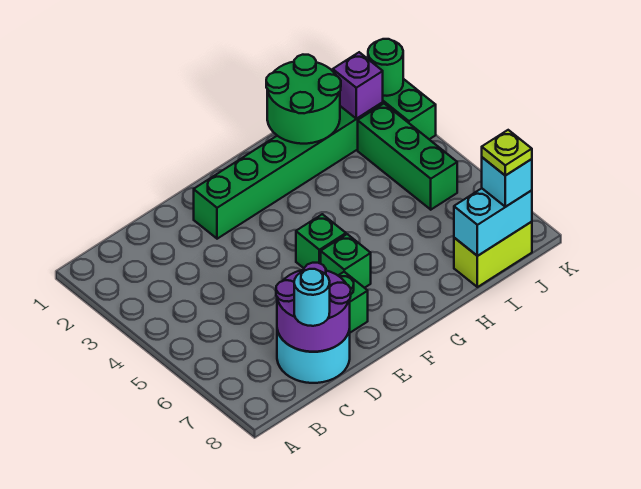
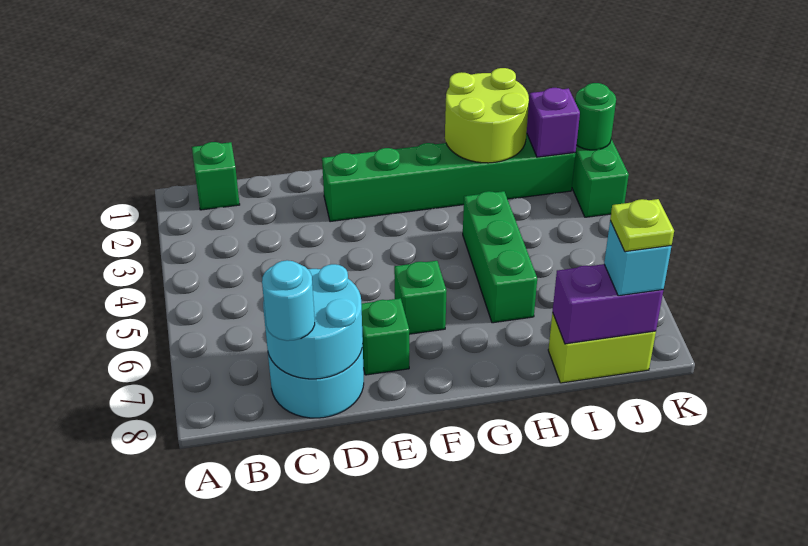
purple round brick C7:D8 level 2 -> cyan round brick C7:D8 level 2
green brick F5 level 1 -> green brick B1 level 1
green round brick H1:I2 level 2 -> lime round brick H1:I2 level 2
cyan brick I8:J8 level 2 -> purple brick I8:J8 level 2
green brick J3:J5 level 1 -> green brick H4:H6 level 1

